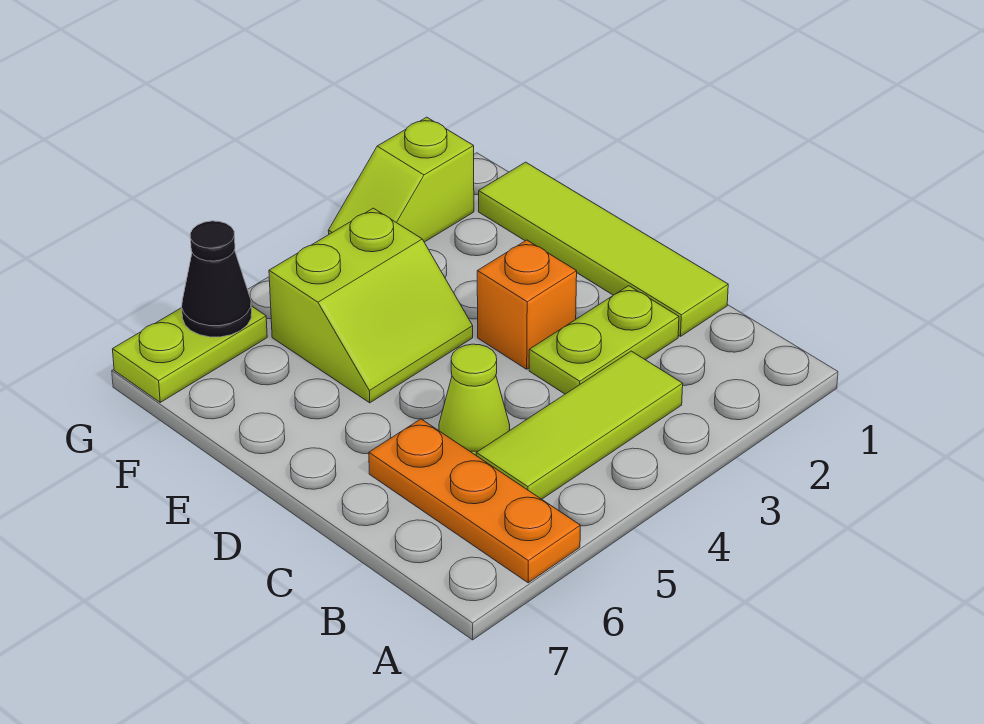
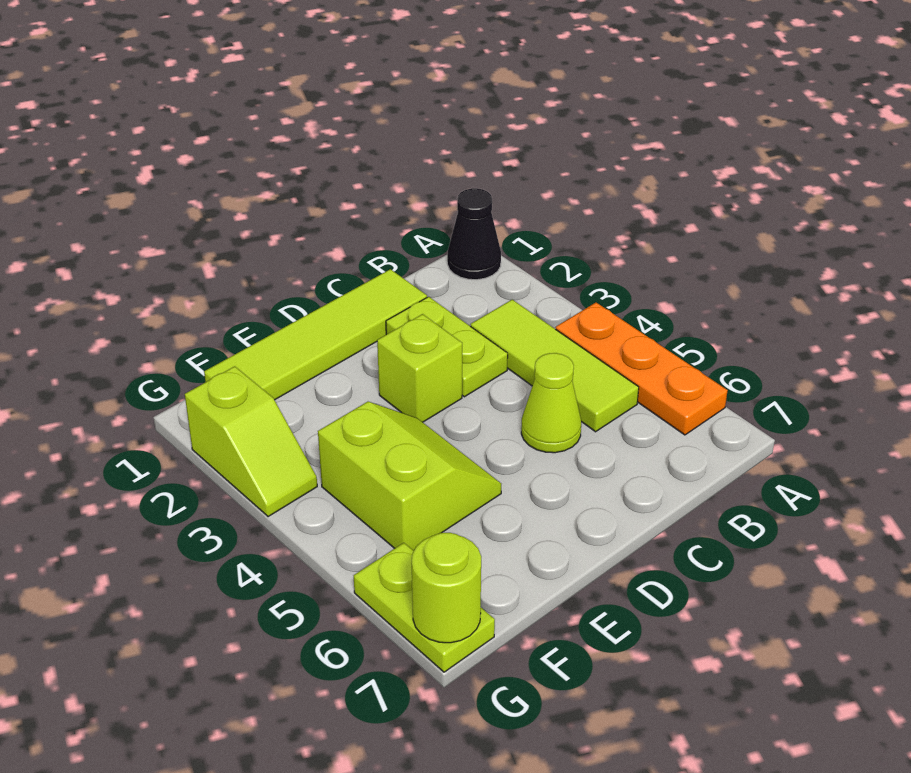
orange plate A6:C6 level 1 -> orange plate A4:A6 level 1
orange brick D3 level 1 -> lime brick D3 level 1
black cone G6 level 2 -> black cone A1 level 1
none -> lime round brick G7 level 2

